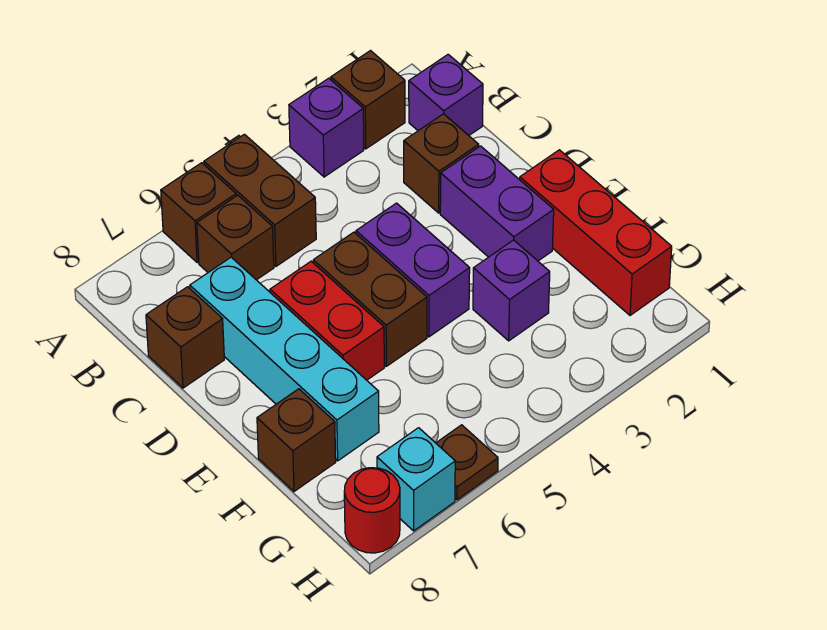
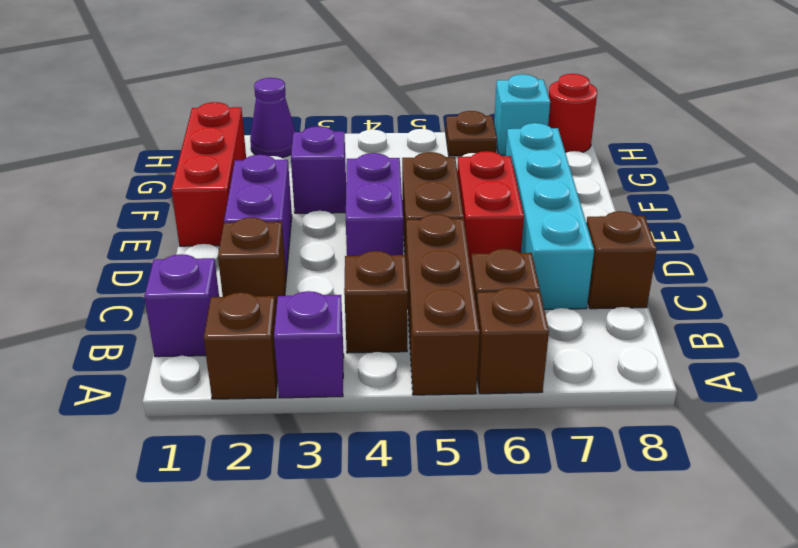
brown brick A5:B5 level 1 -> brown brick A5:C5 level 1
brown brick F8 level 1 -> brown brick B4 level 1
none -> purple cone H2 level 1

